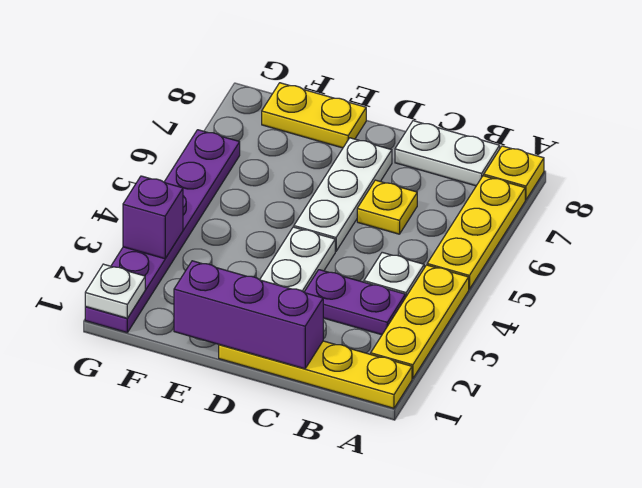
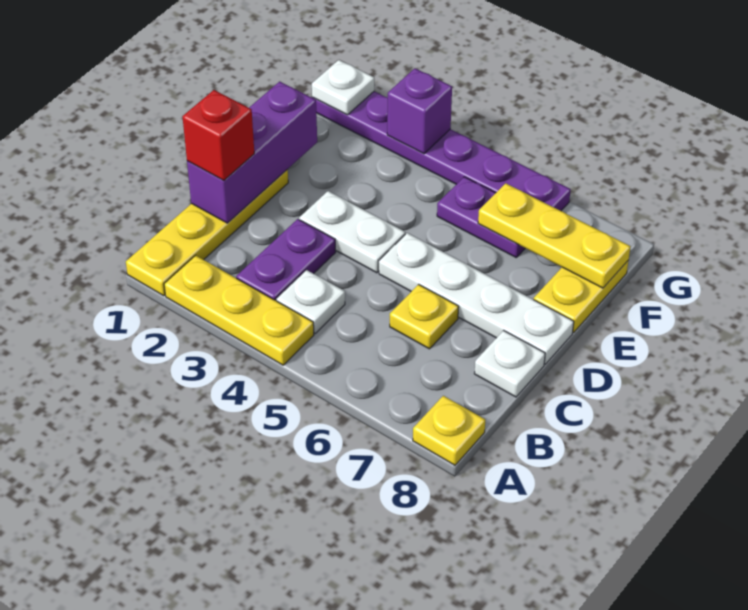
yellow plate A5:A7 level 1 -> yellow plate F6:F8 level 2
white plate B8:C8 level 1 -> white plate C8 level 1
none -> red brick C1 level 3
white plate D5:D7 level 1 -> white plate D5:D8 level 1
none -> purple plate F5:F6 level 1

